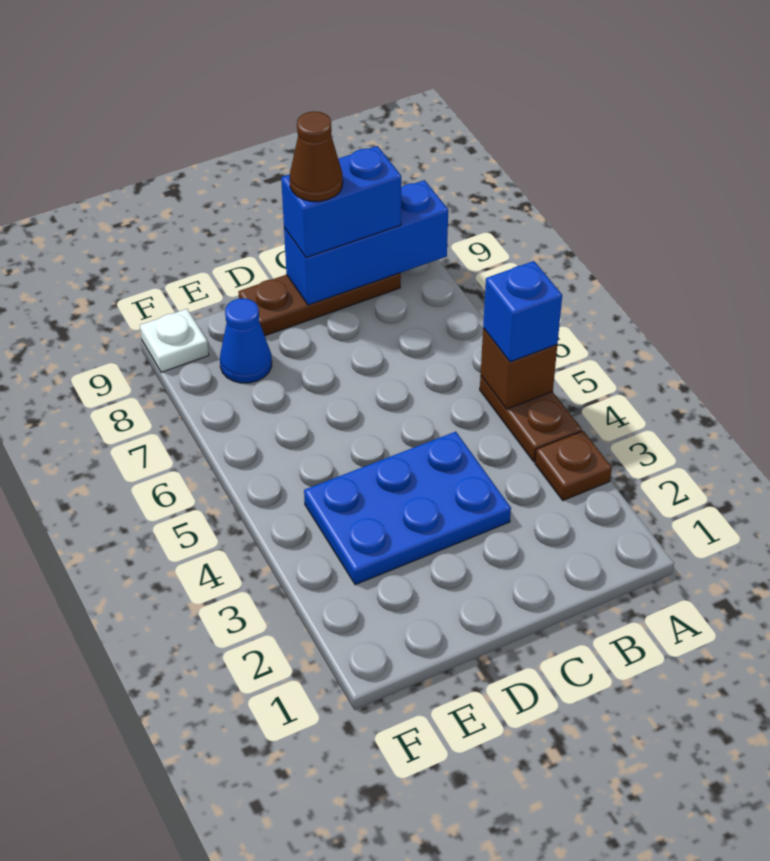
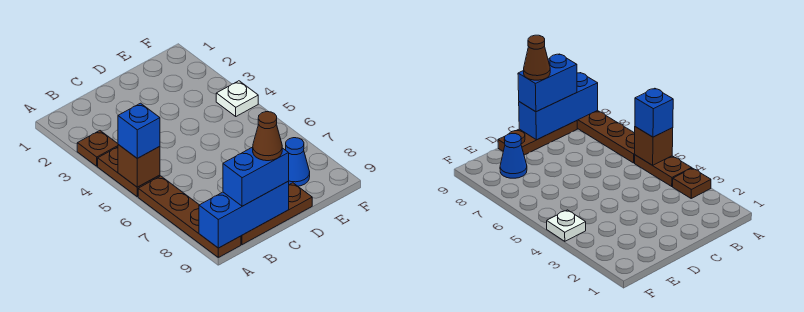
none -> brown plate A6:A9 level 1
blue plate C3:E4 level 1 -> none
white plate F9 level 1 -> white plate F4 level 1

